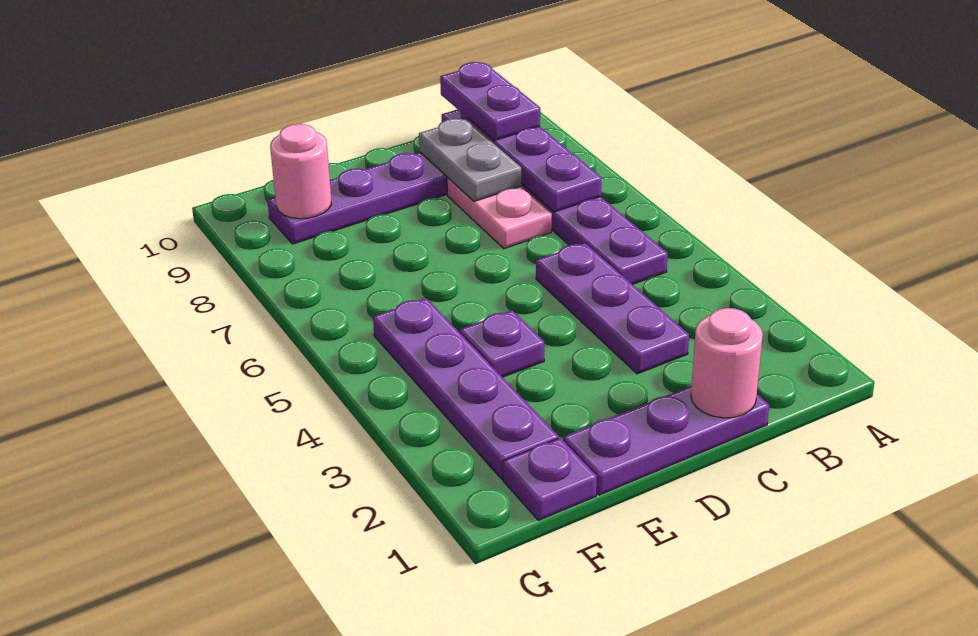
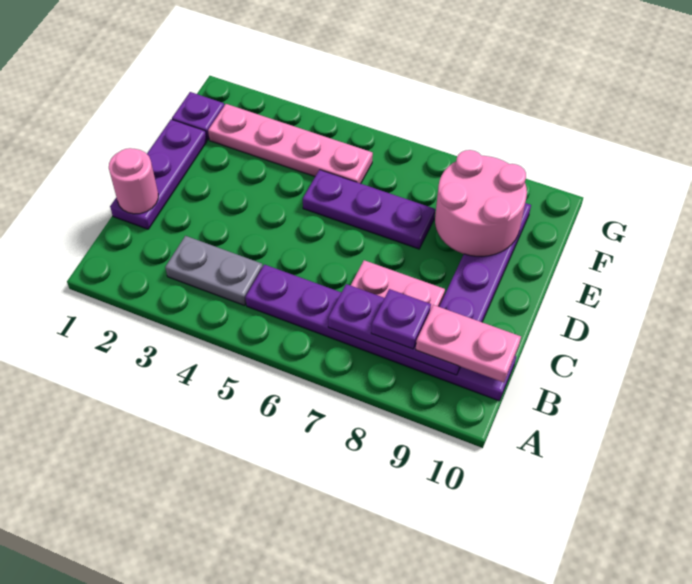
purple plate B9:B10 level 3 -> pink plate B9:B10 level 3
purple plate C3:C5 level 1 -> purple plate E5:E7 level 1
grey plate C8:C9 level 2 -> grey plate B3:B4 level 1
purple plate E4 level 1 -> purple plate B8 level 3
purple plate F2:F5 level 1 -> pink plate F2:F5 level 1
pink round brick F9 level 2 -> pink round brick E8:F9 level 2

